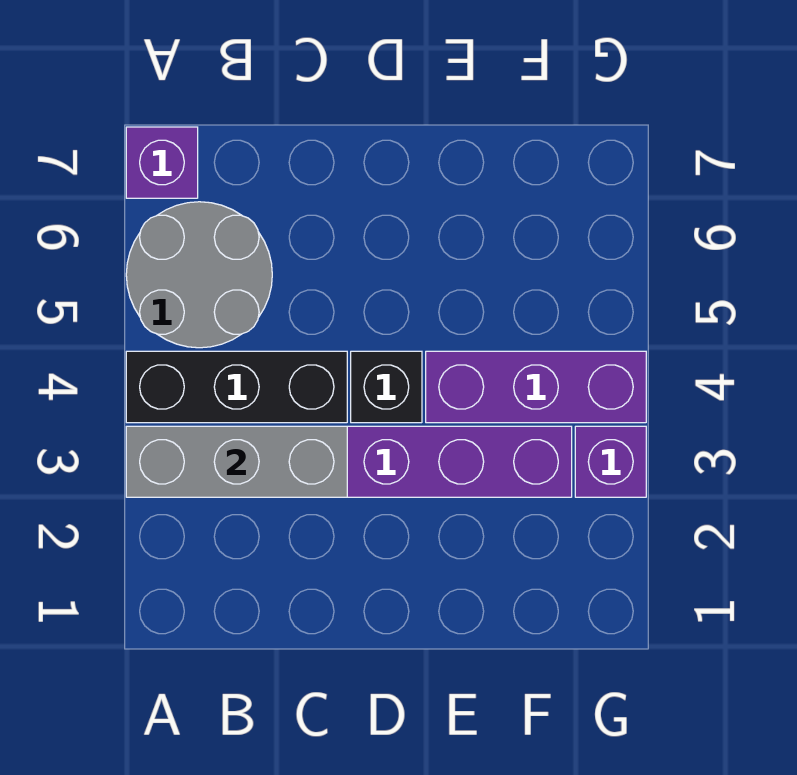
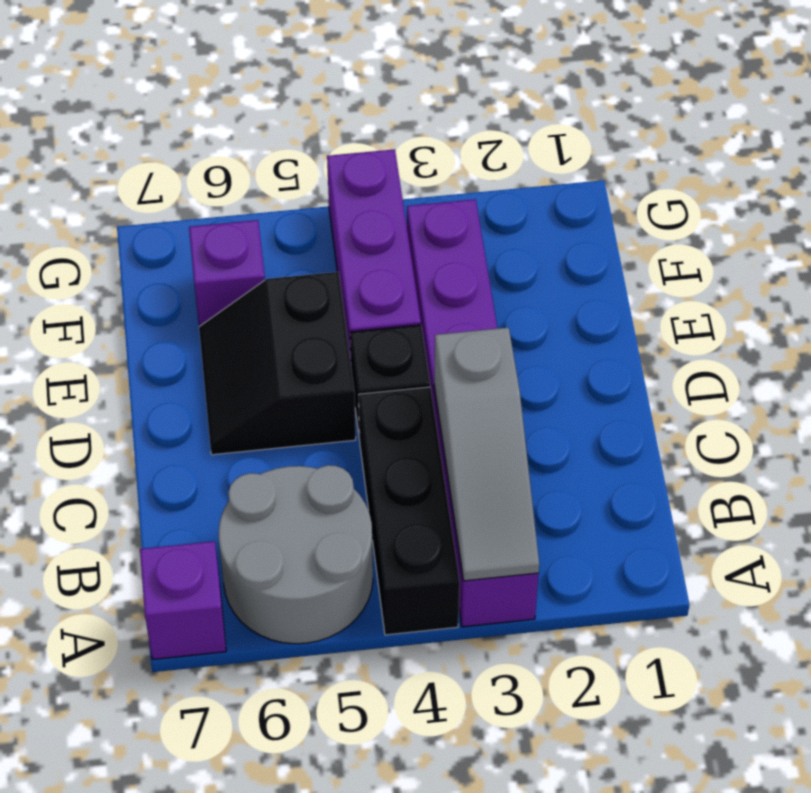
grey brick A3:C3 level 2 -> grey slope A3:C3 level 2 top C
none -> black slope D5:E6 level 1 top 5
purple brick G3 level 1 -> purple brick F6 level 1

